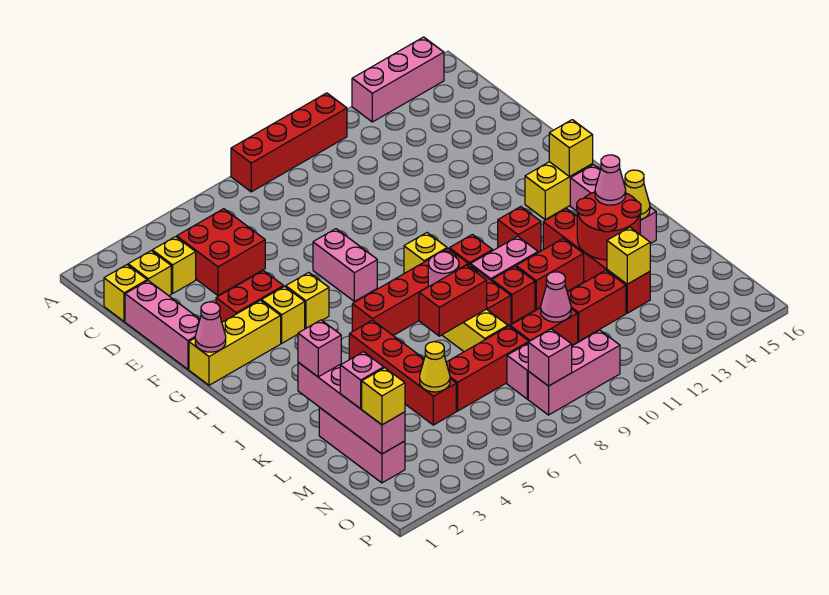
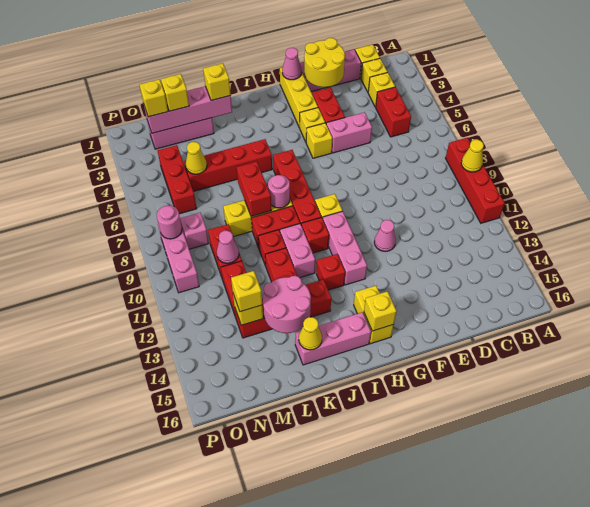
none -> yellow cone A9 level 2
pink brick A13:A15 level 1 -> pink brick H10:H12 level 1
red brick C4:D5 level 1 -> red brick C4:C5 level 1
none -> yellow round brick E1:F2 level 2
pink brick F7:G7 level 1 -> pink brick E5:F5 level 1
pink brick K2 level 3 -> yellow brick K2 level 3
red round brick K13:L14 level 2 -> pink round brick K13:L14 level 2
pink cone K14 level 3 -> pink cone F11 level 1
pink brick M2 level 3 -> yellow brick M2 level 3
red brick M6:M8 level 1 -> red brick N4:N6 level 1
none -> yellow brick M13 level 3
pink brick O8 level 2 -> pink round brick O8 level 2

